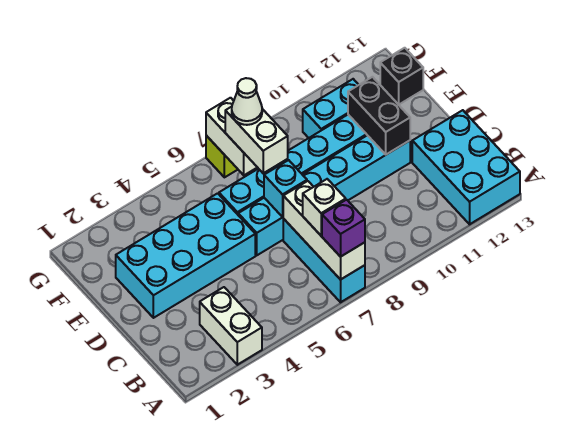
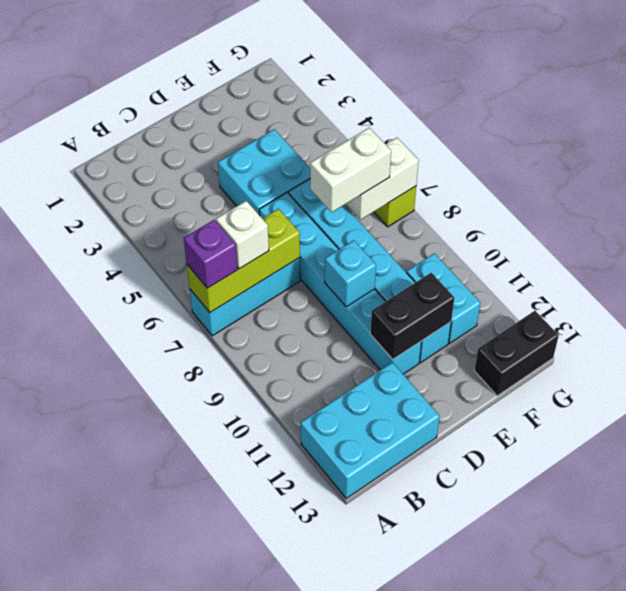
white brick A3:B3 level 1 -> none
white brick A7:C7 level 2 -> lime brick A7:C7 level 2
cyan brick D2:E5 level 1 -> cyan brick D4:E5 level 1
cyan brick D7 level 2 -> cyan brick D9 level 2
white cone F7 level 4 -> none
black brick F13 level 1 -> black brick F13:G13 level 1

